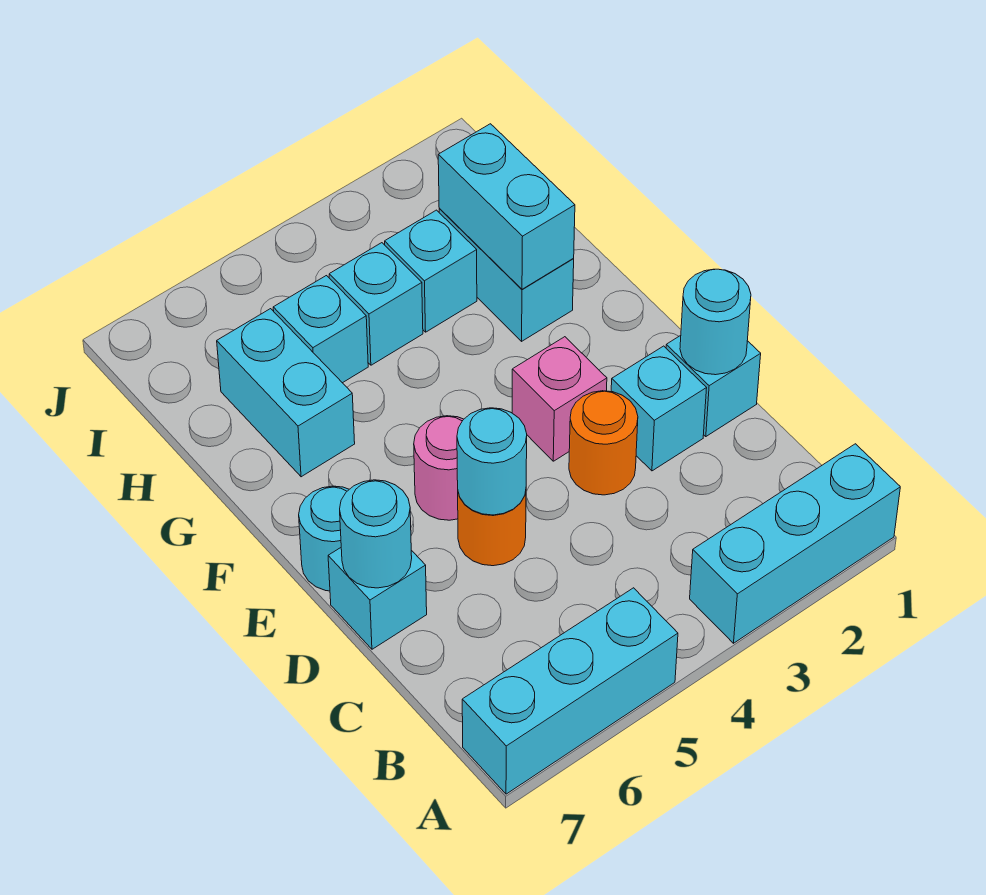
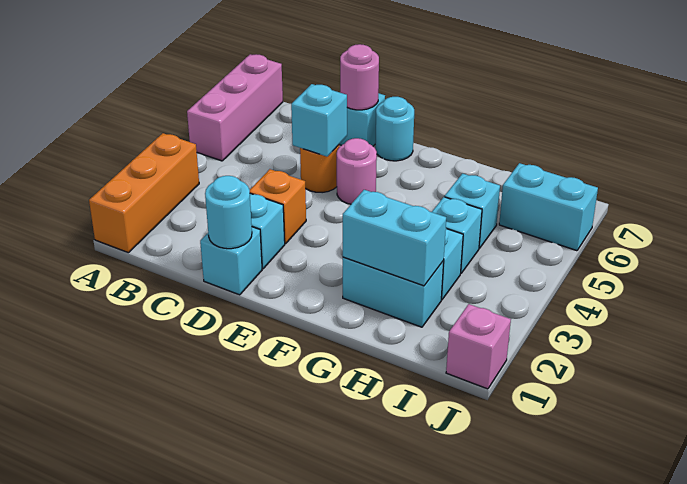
cyan brick A1:A3 level 1 -> orange brick A1:A3 level 1
cyan brick A5:A7 level 1 -> pink brick A5:A7 level 1
orange round brick D3 level 1 -> orange brick D3 level 1
cyan round brick D5 level 2 -> cyan brick D5 level 2
cyan round brick D7 level 2 -> pink round brick D7 level 2
pink brick E3 level 1 -> pink brick J1 level 1
cyan brick G6:H6 level 1 -> cyan brick I6:J6 level 1

